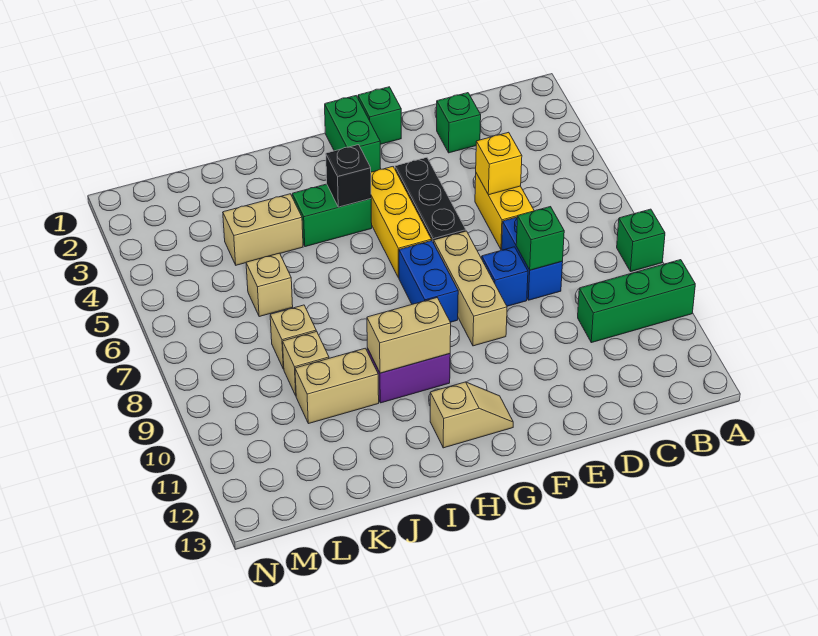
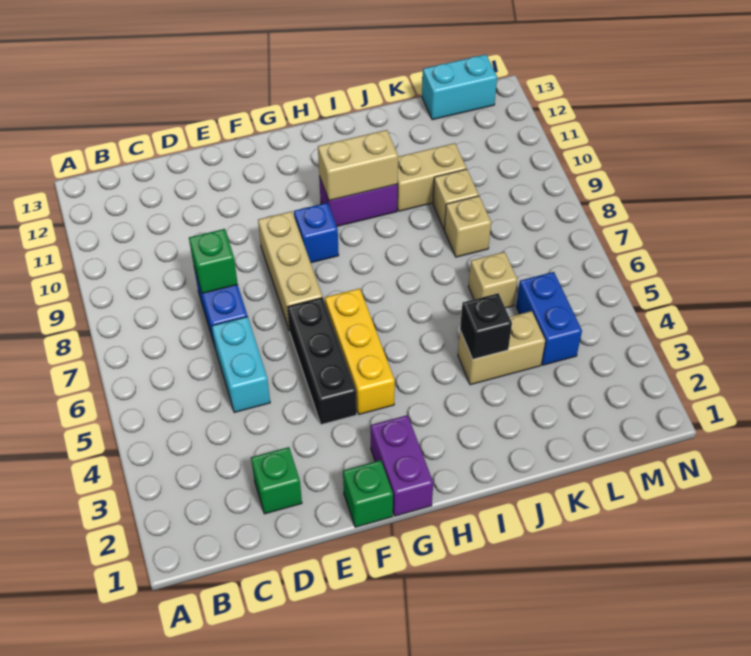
green brick A8 level 1 -> none
green brick A10:C10 level 1 -> none
yellow brick D5:D6 level 1 -> cyan brick D5:D6 level 1
yellow brick D5 level 2 -> none
blue brick E8 level 1 -> blue brick G9 level 1
green brick G1:G2 level 1 -> purple brick G1:G2 level 1
blue brick G7:G8 level 1 -> blue brick L4:L5 level 1
tan slope G12:H12 level 1 top H -> none
green brick H4:I4 level 1 -> none
black brick H4 level 2 -> black brick J4 level 2
none -> cyan brick L13:M13 level 1

